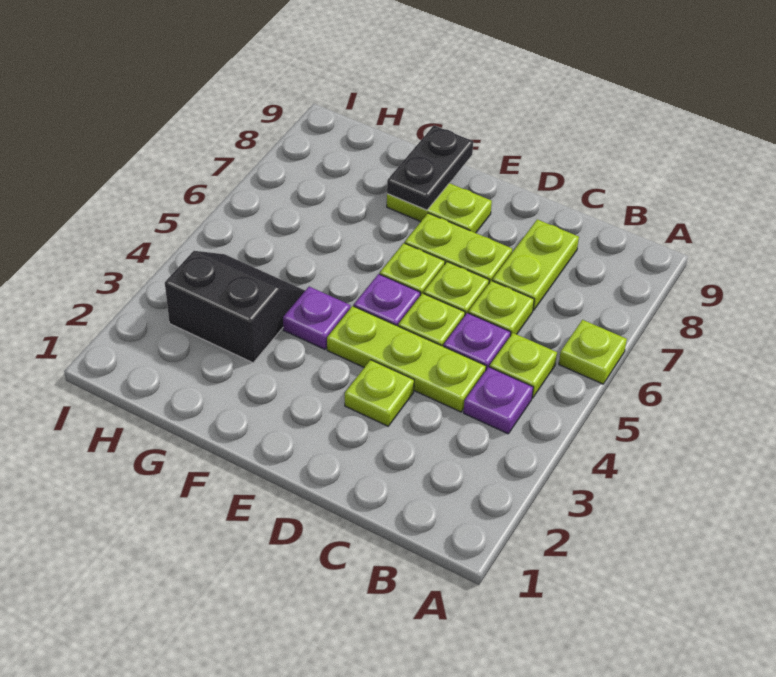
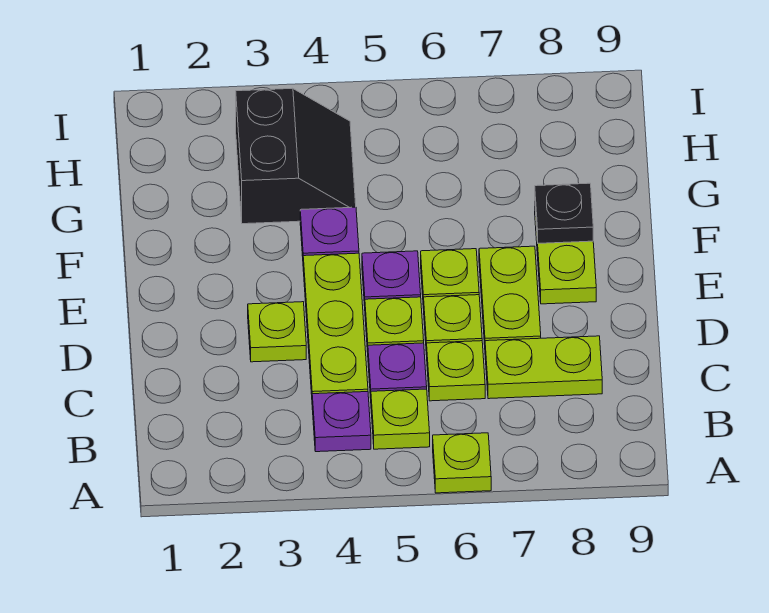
black plate F8:F9 level 2 -> black plate F8 level 2

